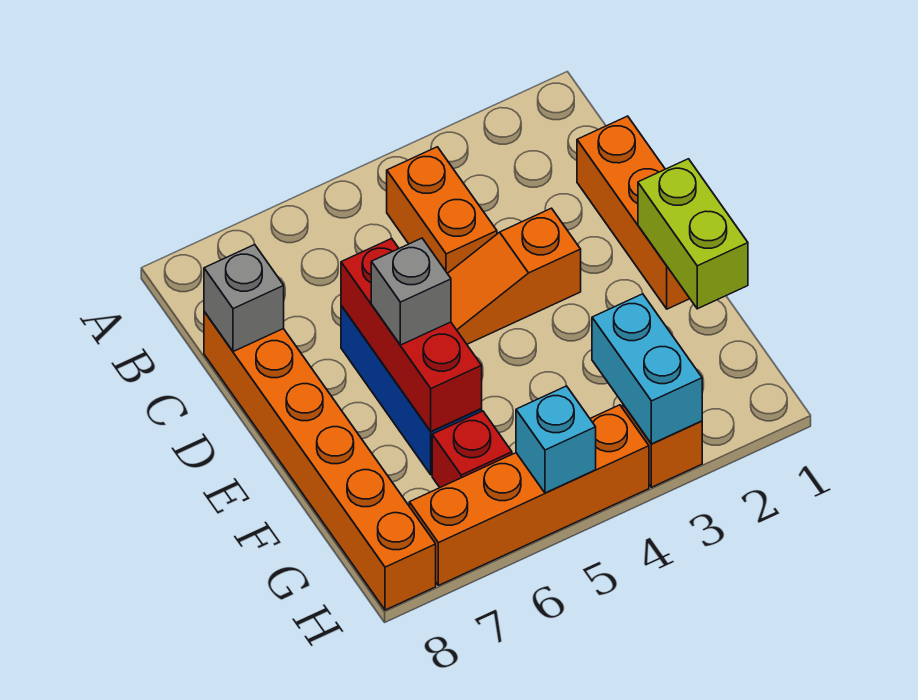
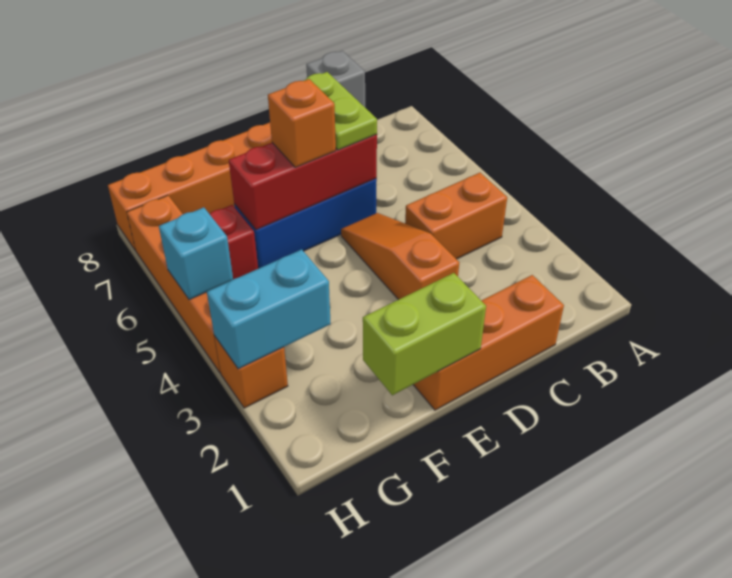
none -> lime plate D6:D7 level 3
grey brick E6 level 3 -> orange brick E6 level 3

